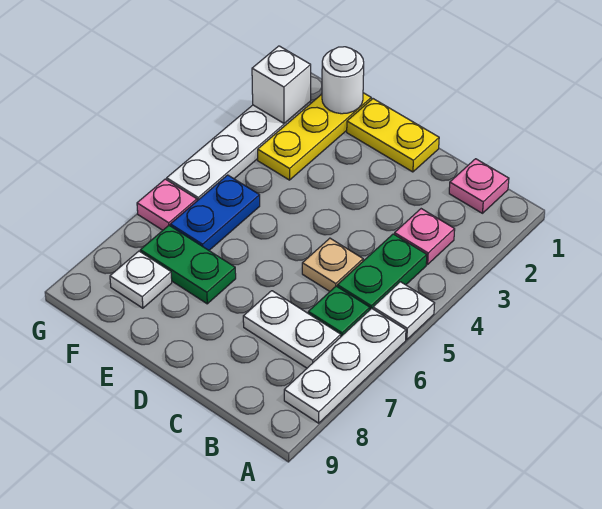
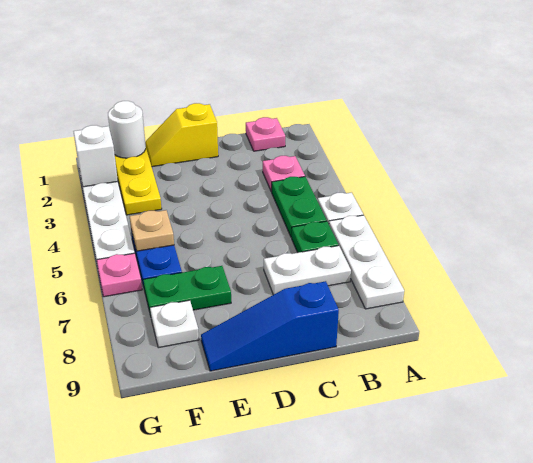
tan plate C5 level 1 -> tan plate F5 level 2
none -> blue slope C9:E9 level 1 top C
yellow plate D1:E1 level 1 -> yellow slope D1:E1 level 1 top D

